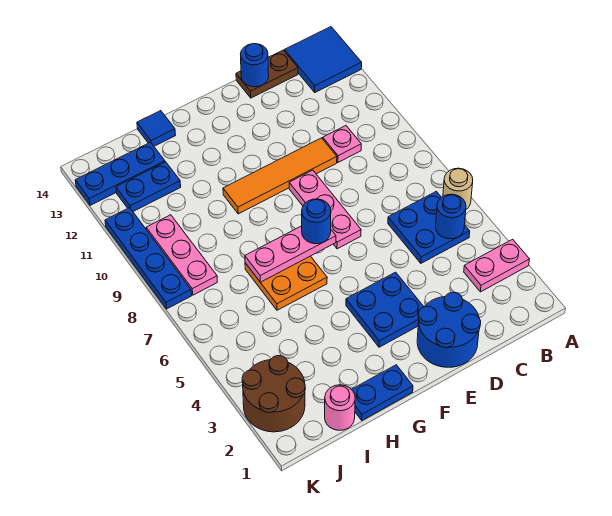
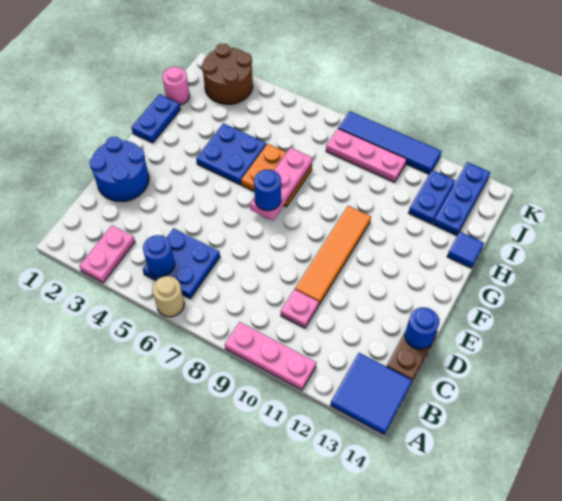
blue plate E3:F4 level 1 -> blue plate G4:H5 level 1
pink plate E7:E9 level 1 -> pink plate A9:A11 level 1
blue plate K8:K11 level 1 -> blue tile K8:K11 level 1

